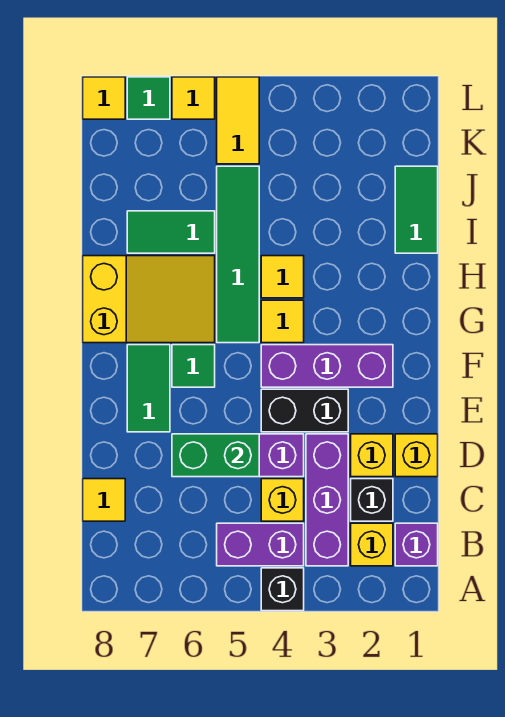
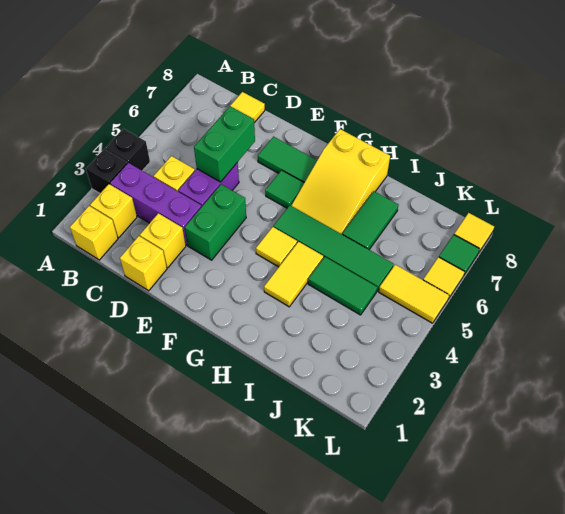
purple brick B1 level 1 -> yellow brick B1 level 1
purple brick B4:B5 level 1 -> none
black brick C2 level 1 -> black brick A3 level 1
black brick E3:E4 level 1 -> green brick E3:E4 level 1
purple brick F2:F4 level 1 -> none
yellow tile H4 level 1 -> yellow tile H3:H4 level 1
green tile I1:J1 level 1 -> green tile I4:J4 level 1

